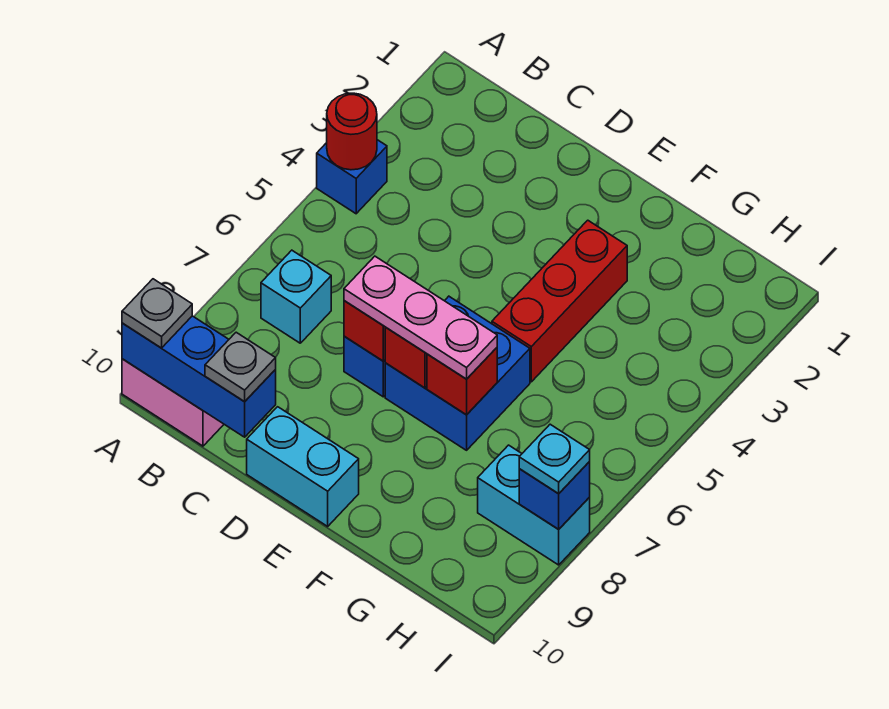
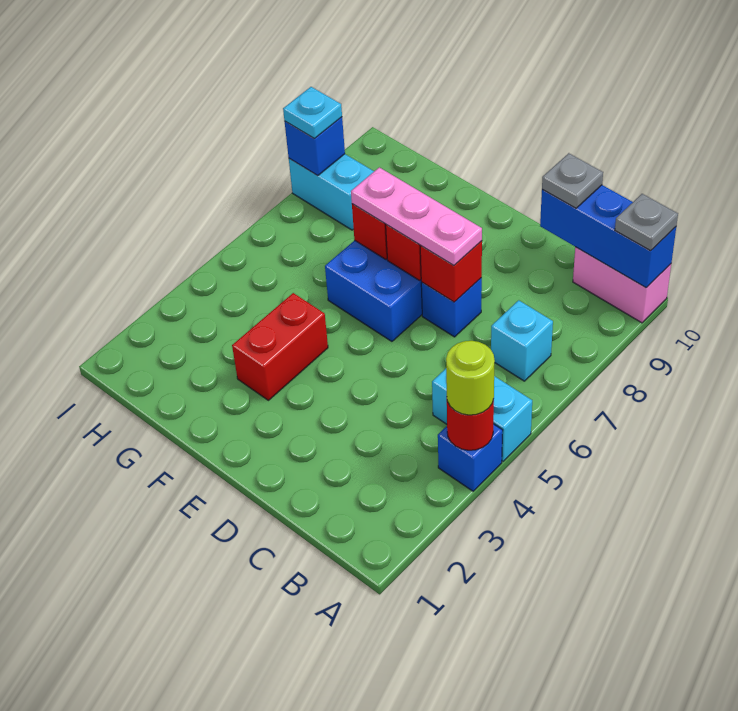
none -> lime round brick A4 level 3
cyan brick D10:E10 level 1 -> cyan brick A5:B5 level 1
red brick F3:F5 level 1 -> red brick F3:F4 level 1

